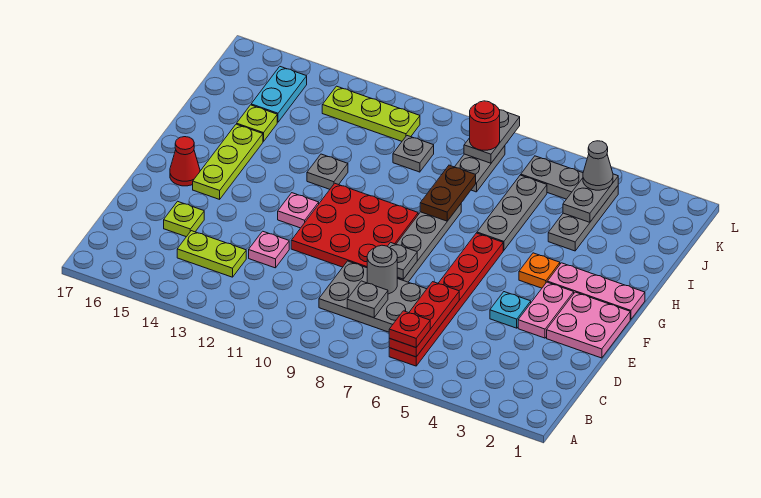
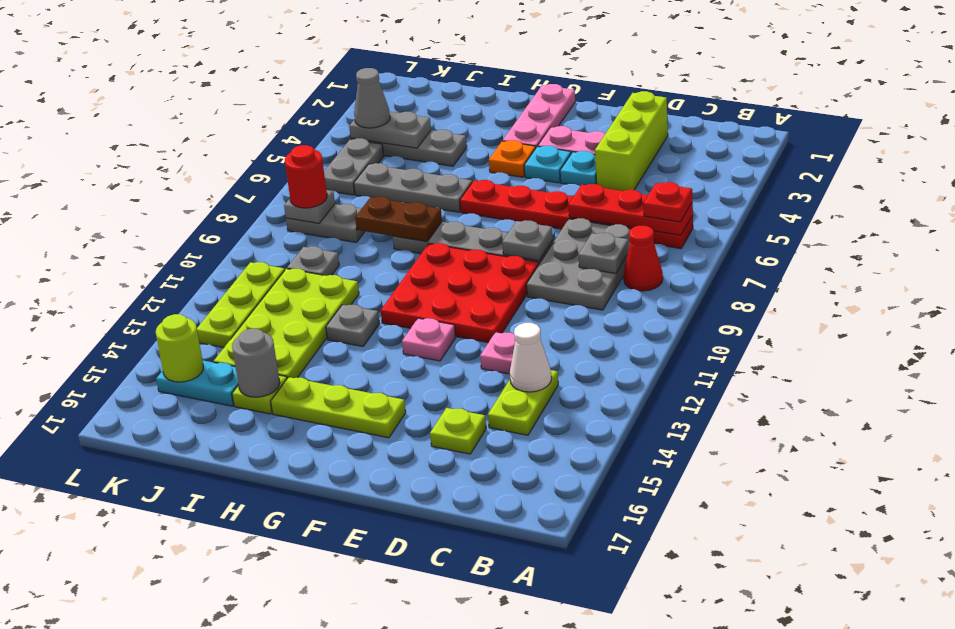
none -> white cone C13 level 2
none -> lime brick D2:D4 level 1
grey round brick D8 level 2 -> grey round brick I15 level 2
pink plate E1:F2 level 1 -> none
none -> cyan plate F4 level 1
red cone F16 level 1 -> red cone B8 level 1
none -> lime plate I11:J14 level 1
grey plate K8:L8 level 2 -> grey plate K8 level 2
none -> lime round brick K15 level 2

